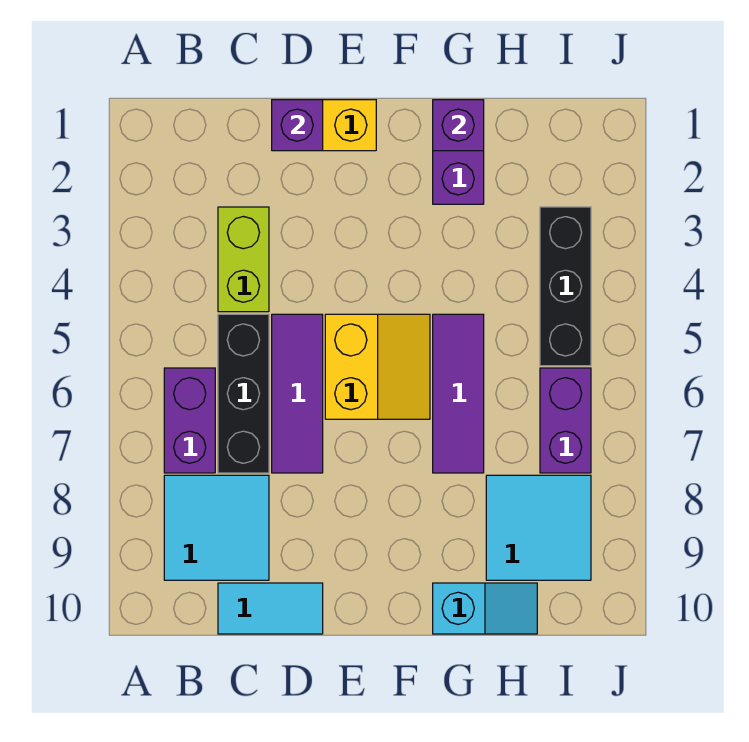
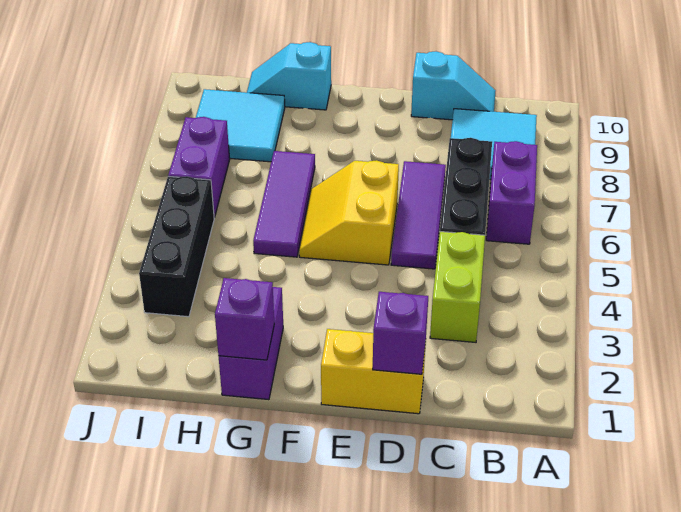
cyan tile C10:D10 level 1 -> cyan slope C10:D10 level 1 top D

